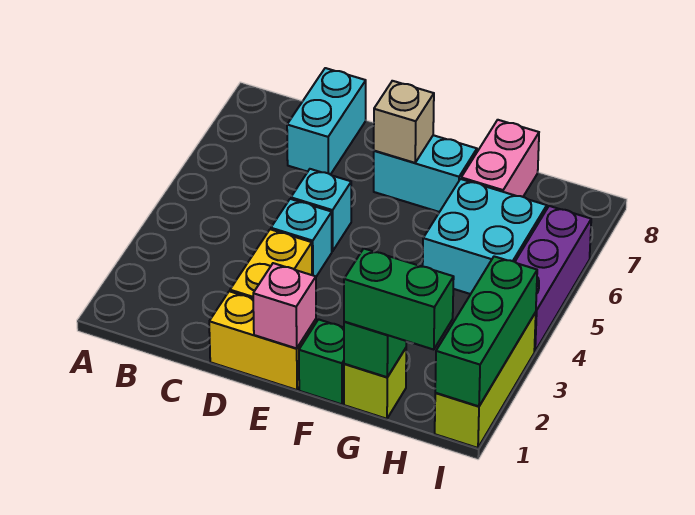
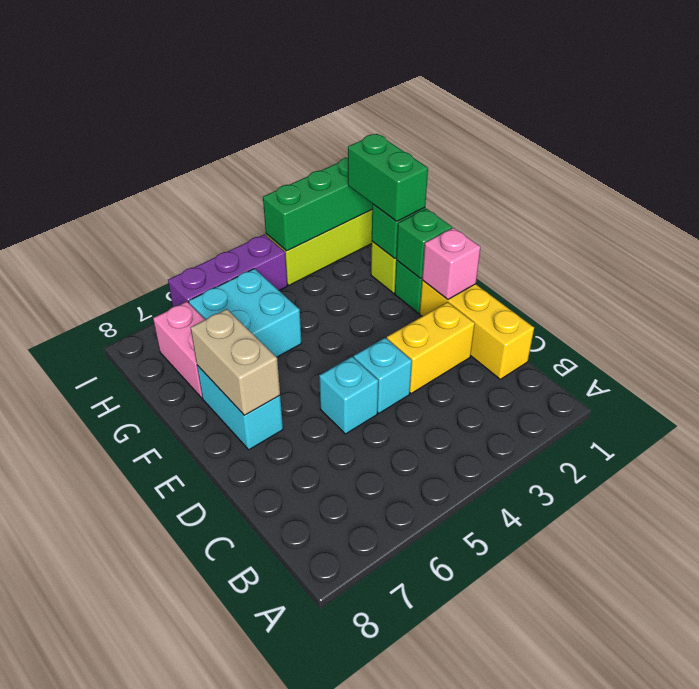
cyan brick C7:C8 level 1 -> none
yellow brick D1:E1 level 1 -> yellow brick C1:E1 level 1
tan brick E7 level 2 -> tan brick E7:F7 level 2
none -> green brick F1 level 2
pink brick G7:G8 level 1 -> pink brick G7:H7 level 1

